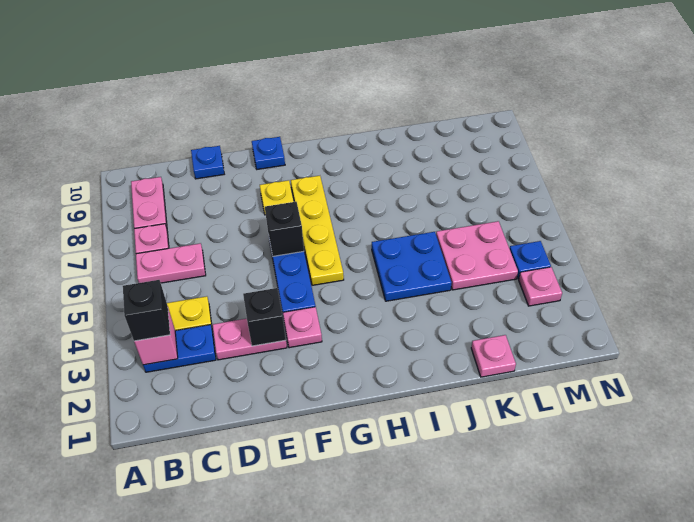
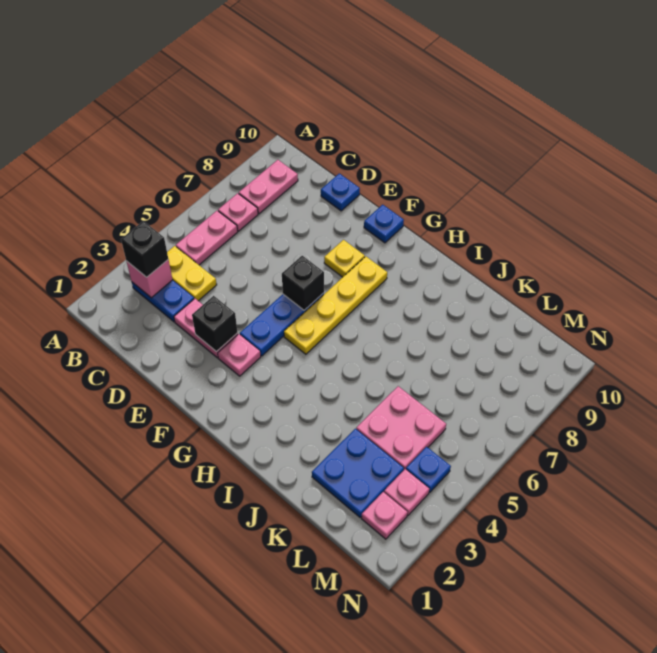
pink plate B6:C6 level 1 -> pink plate B5:B6 level 1
blue plate I4:J5 level 1 -> blue plate K2:L3 level 1
pink plate K1 level 1 -> pink plate M2 level 1

